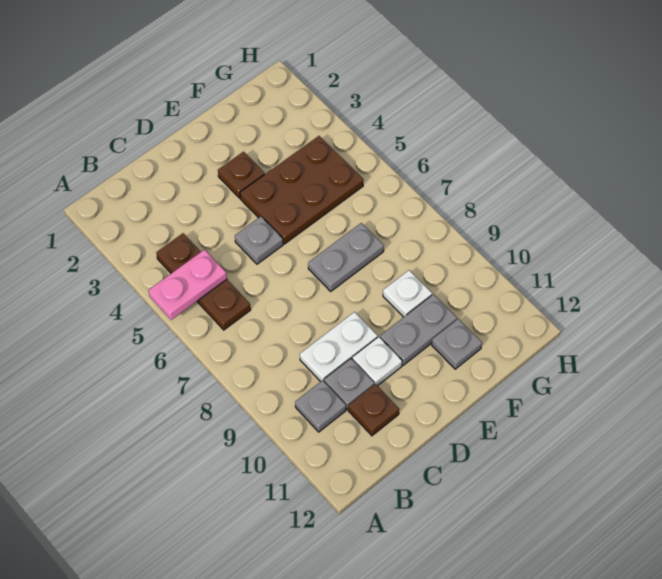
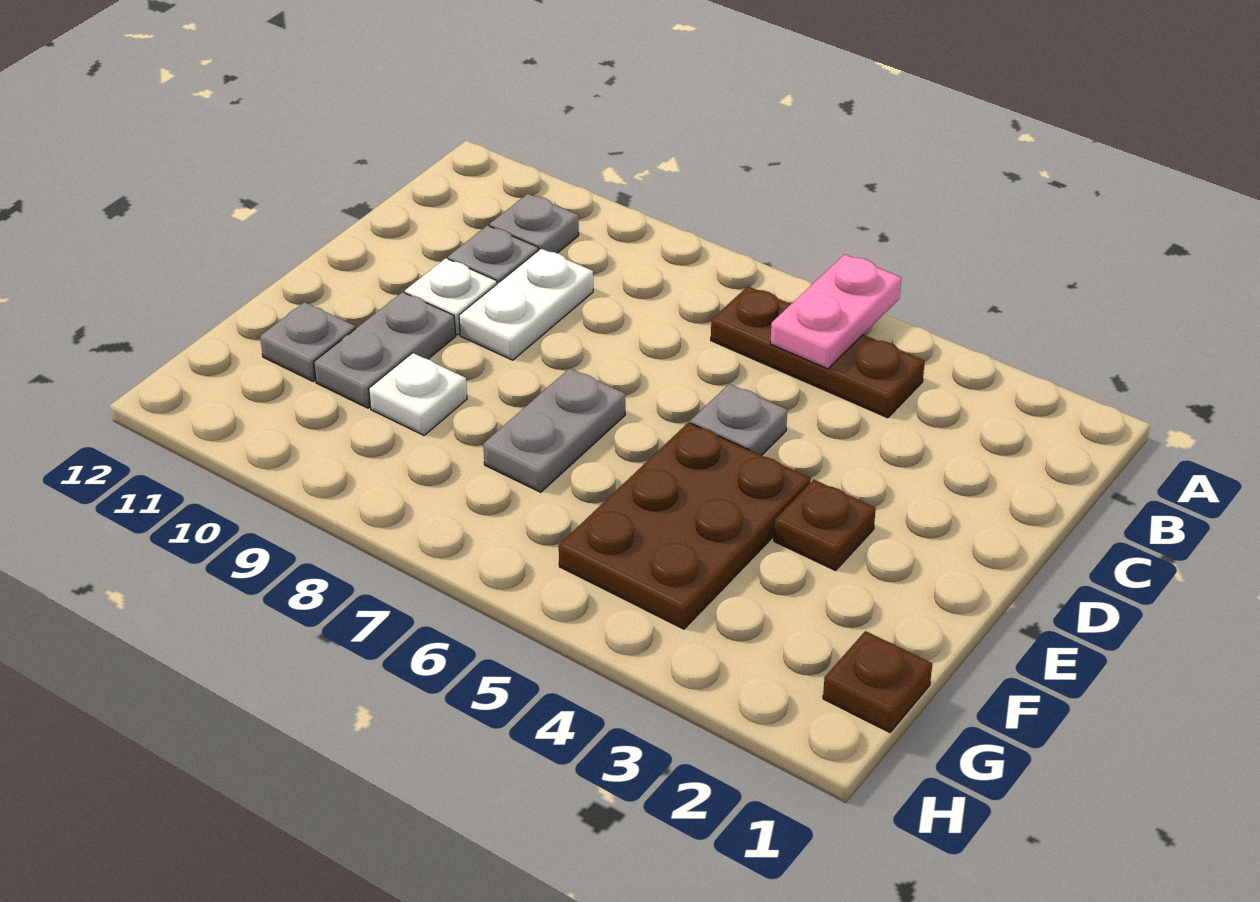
brown plate C11 level 1 -> brown plate G1 level 1

